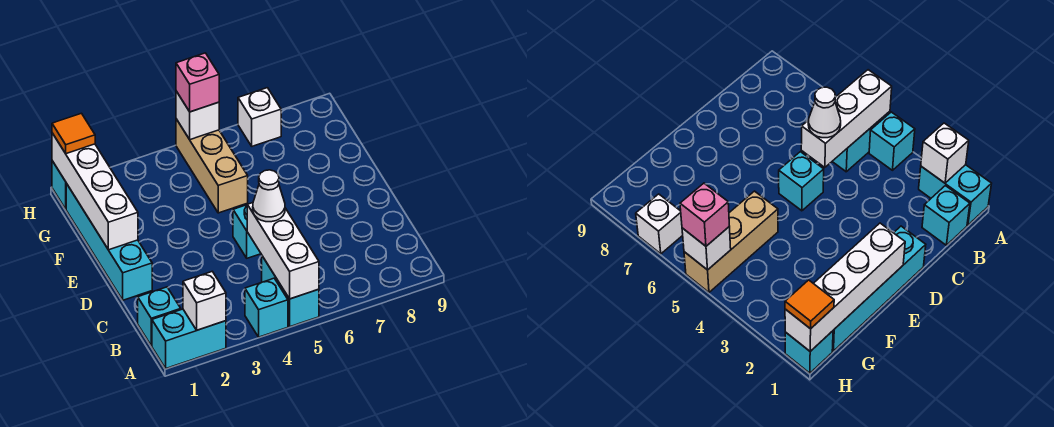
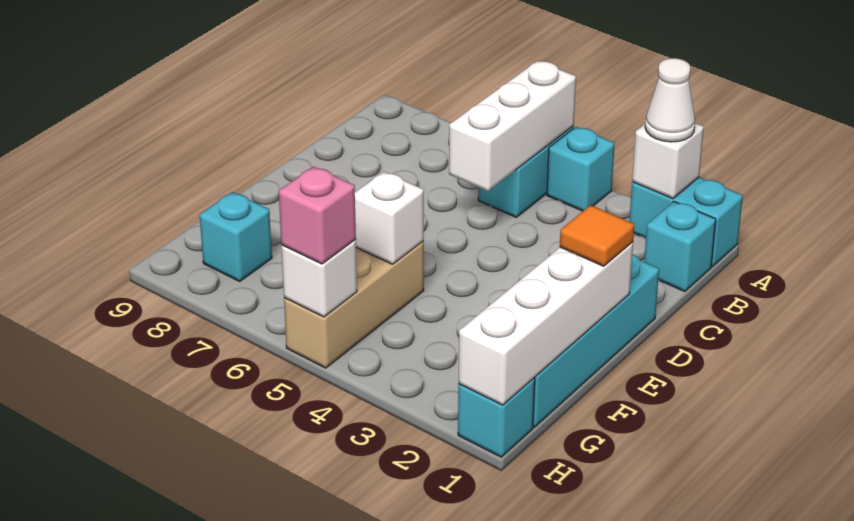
white cone C5 level 3 -> white cone A2 level 3
cyan brick D5 level 1 -> cyan brick G8 level 1
orange tile H1 level 3 -> orange tile E1 level 3
white brick H7 level 1 -> white brick F5 level 2

